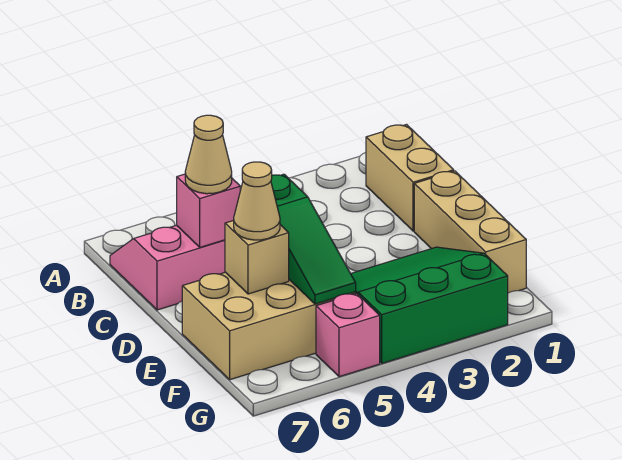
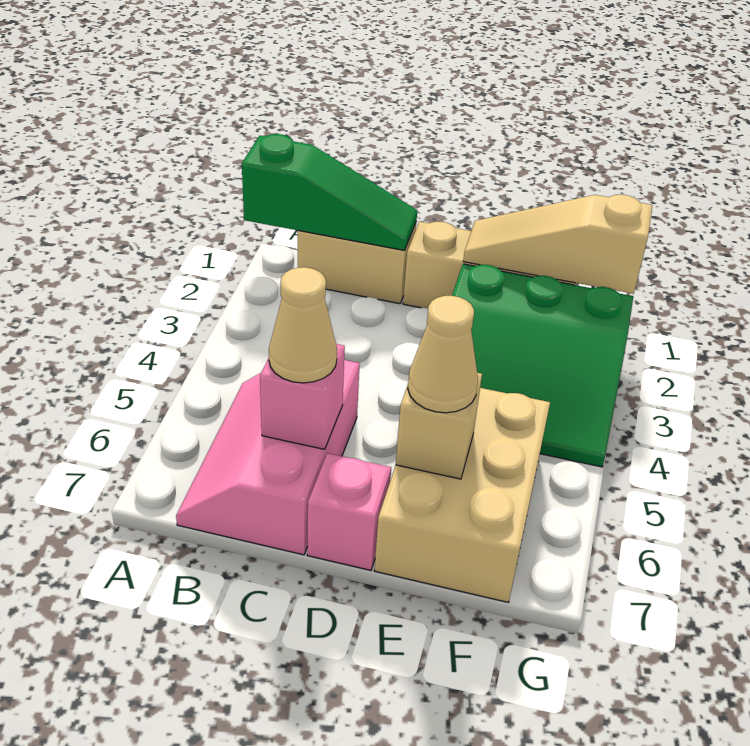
green slope D5:F5 level 2 top D -> green slope A1:C1 level 2 top A
none -> tan slope E1:G1 level 2 top G
green slope E2:G4 level 1 top G -> green slope E2:G4 level 1 top 2
pink brick G5 level 1 -> pink brick D7 level 1

